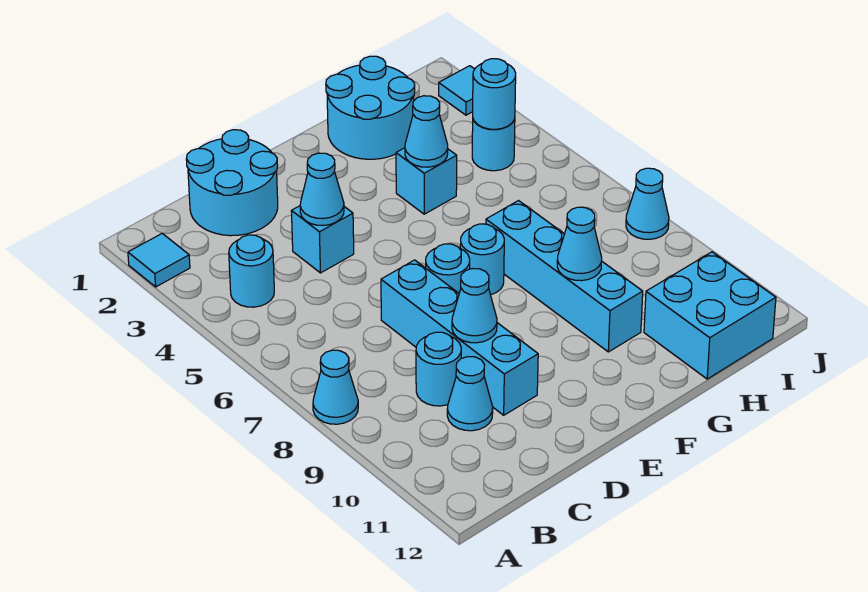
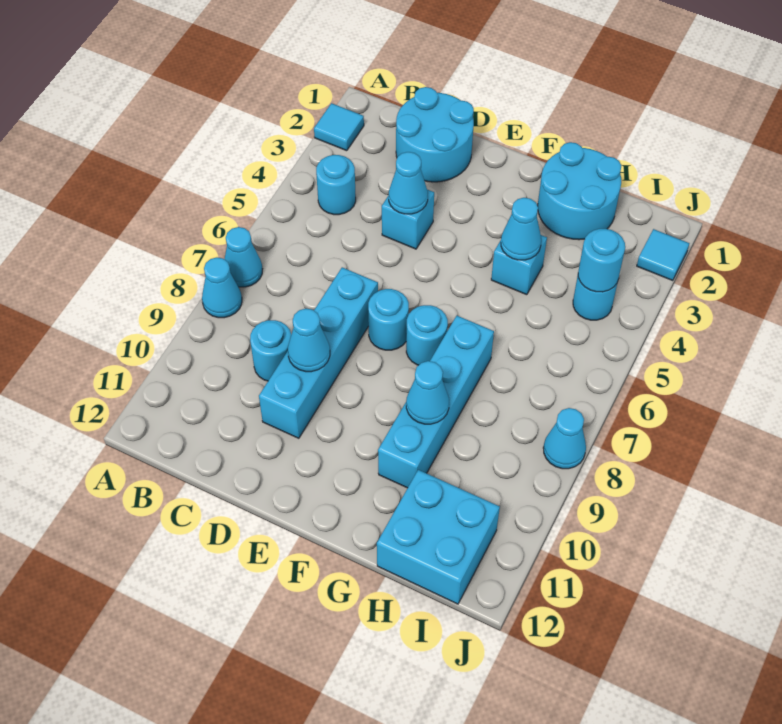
cyan cone C10 level 1 -> cyan cone A7 level 1

